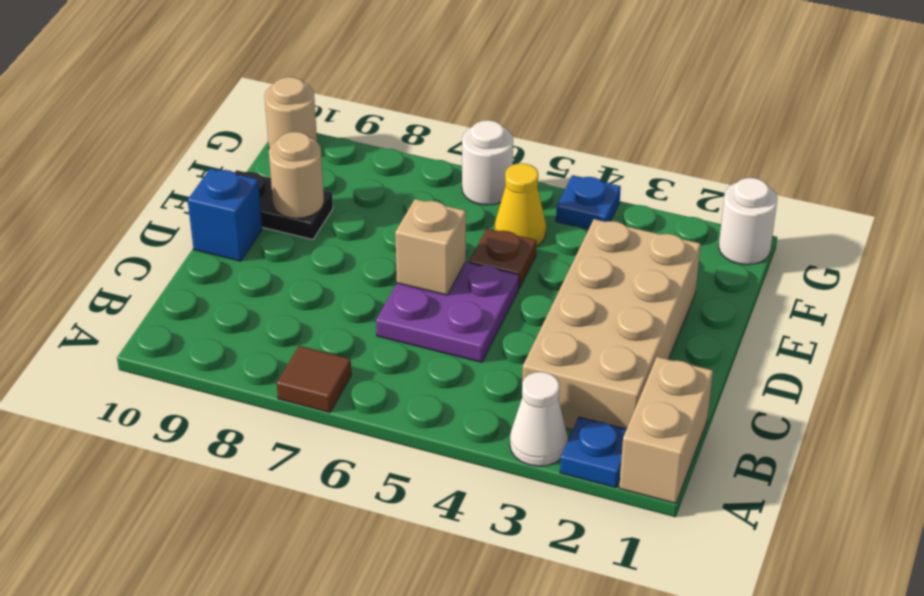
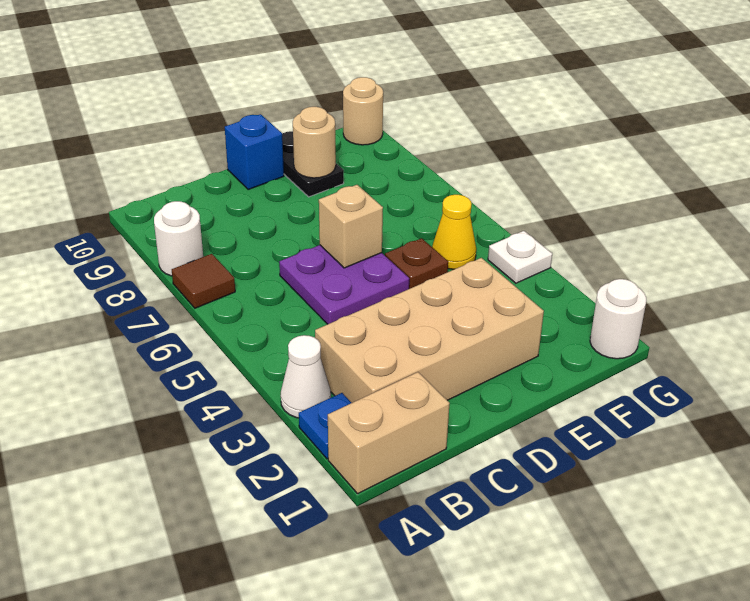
blue plate G4 level 1 -> white plate G4 level 1
white round brick G6 level 1 -> white round brick A8 level 1

